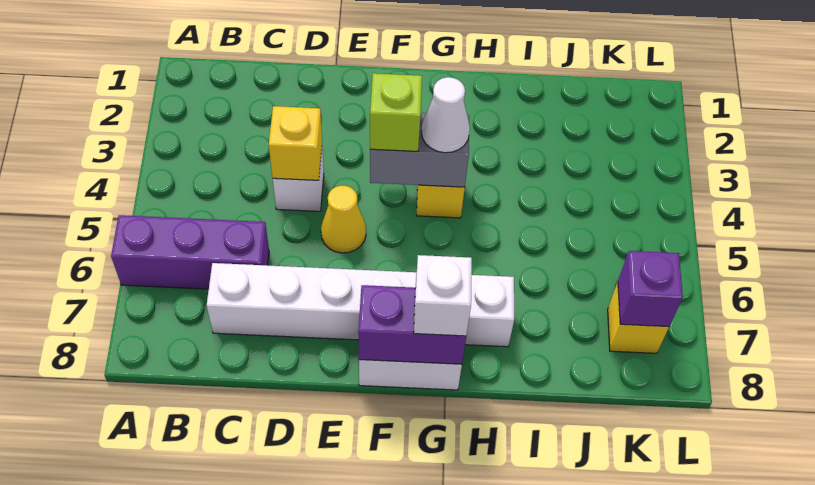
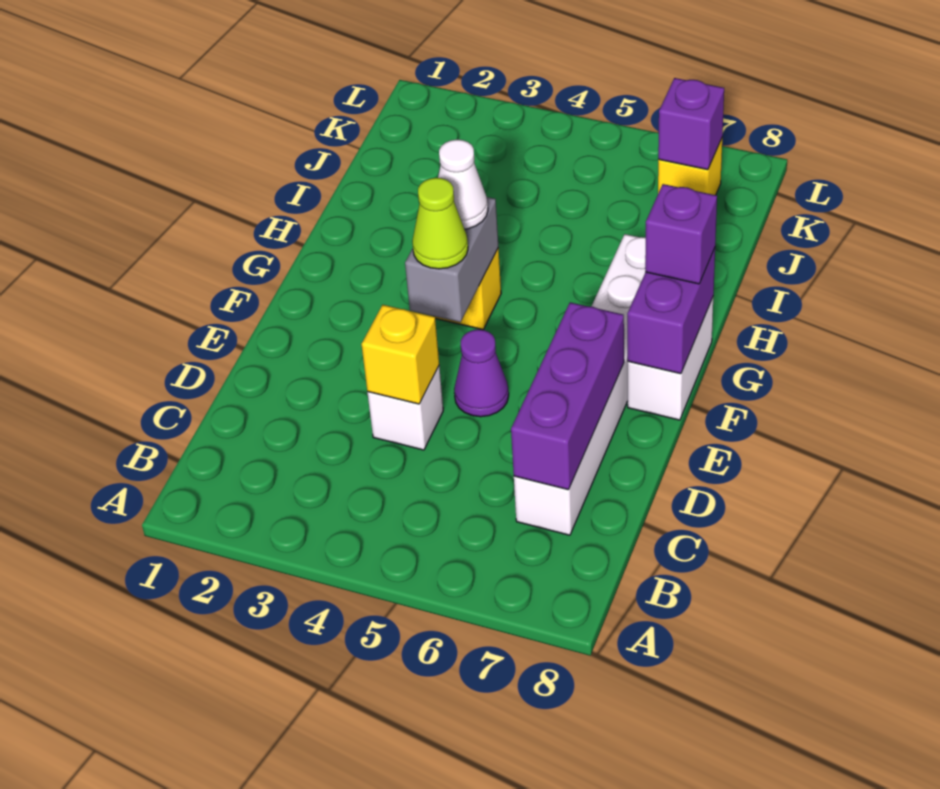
purple brick A6:C6 level 1 -> purple brick C7:E7 level 2
yellow cone E5 level 1 -> purple cone E5 level 1
lime brick F4 level 3 -> lime cone F4 level 3
white brick G8 level 3 -> purple brick G8 level 3

